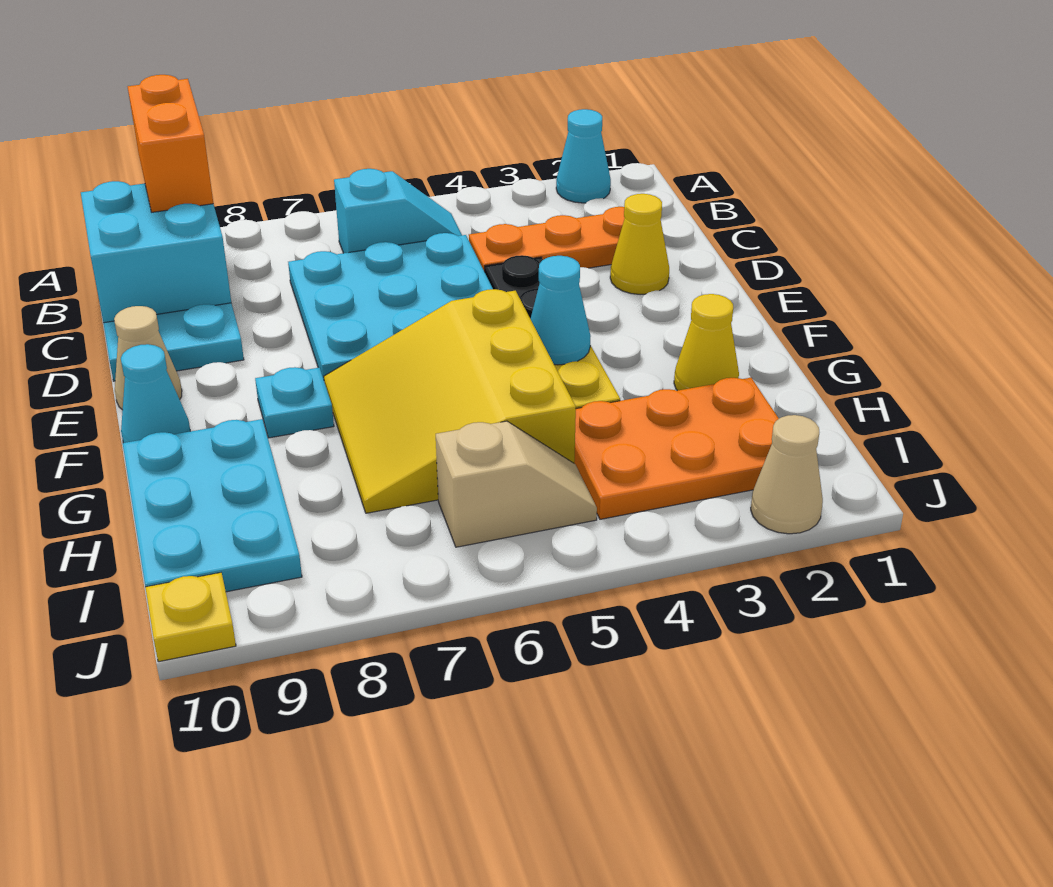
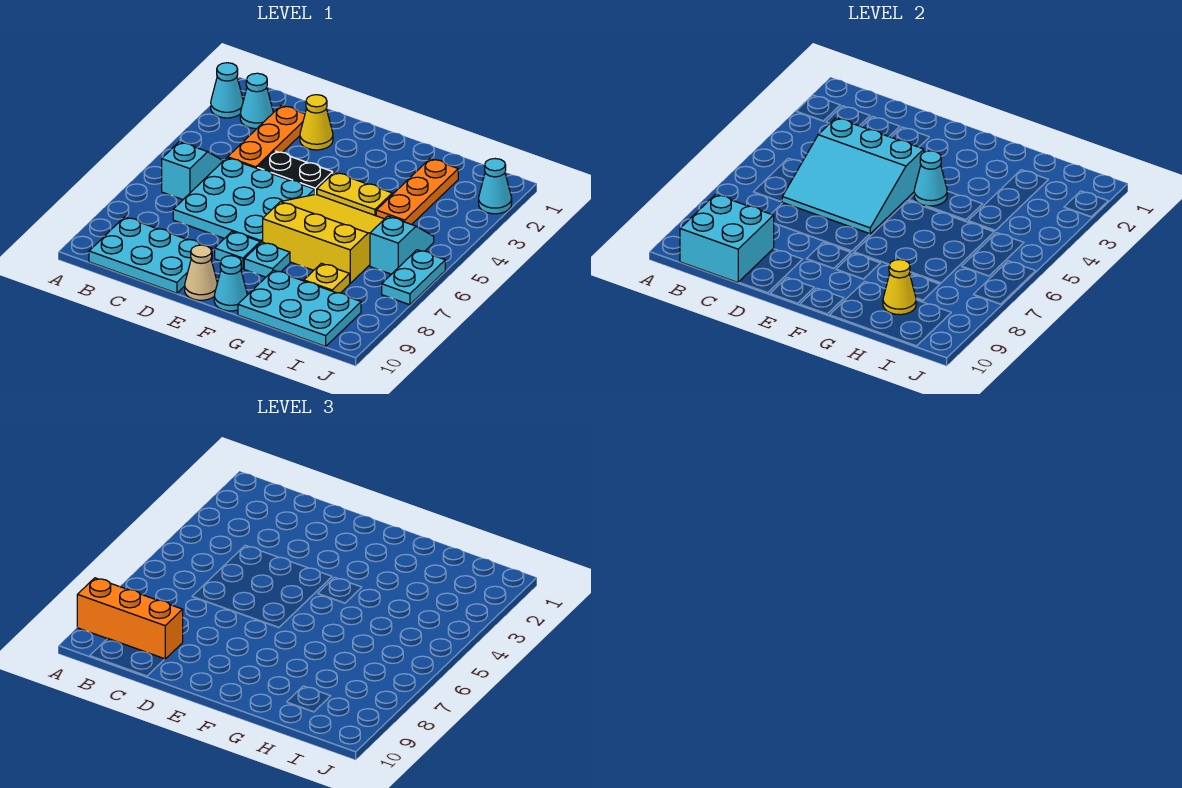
orange brick A9:B9 level 3 -> orange brick A9:C9 level 3
none -> cyan cone B2 level 1
none -> cyan slope C4:E6 level 2 top 4
none -> cyan plate E8 level 1
yellow slope F5:H7 level 1 top 5 -> yellow slope F5:H7 level 1 top 7
yellow cone G2 level 1 -> yellow cone H9 level 2
orange plate H2:I4 level 1 -> orange plate H2:H4 level 1
tan slope I5:I6 level 1 top 6 -> cyan slope I5:I6 level 1 top 6
tan cone J2 level 1 -> cyan cone J2 level 1
none -> cyan plate J6:J7 level 1
yellow plate J10 level 1 -> yellow plate H8 level 1

